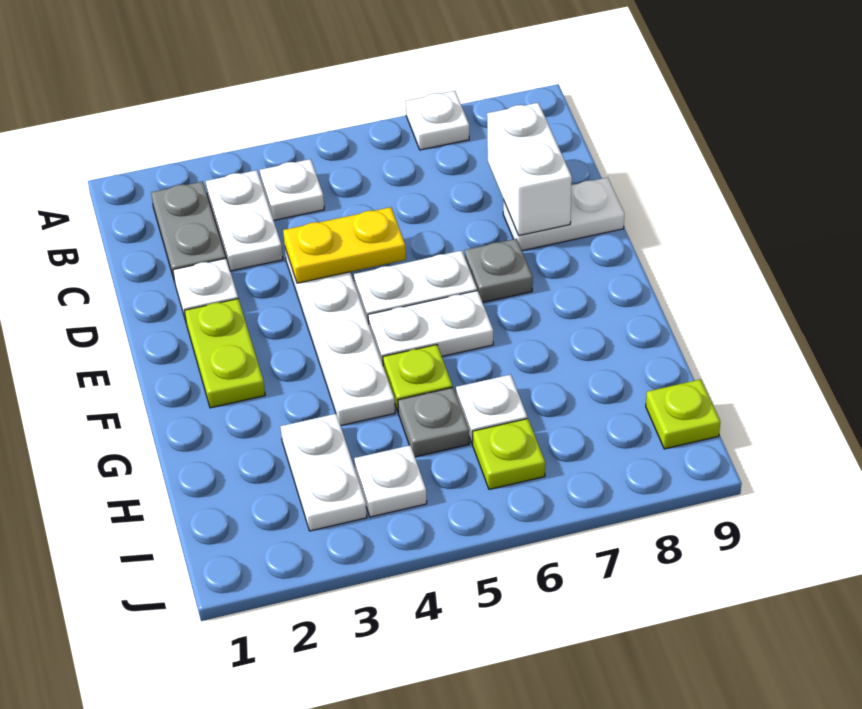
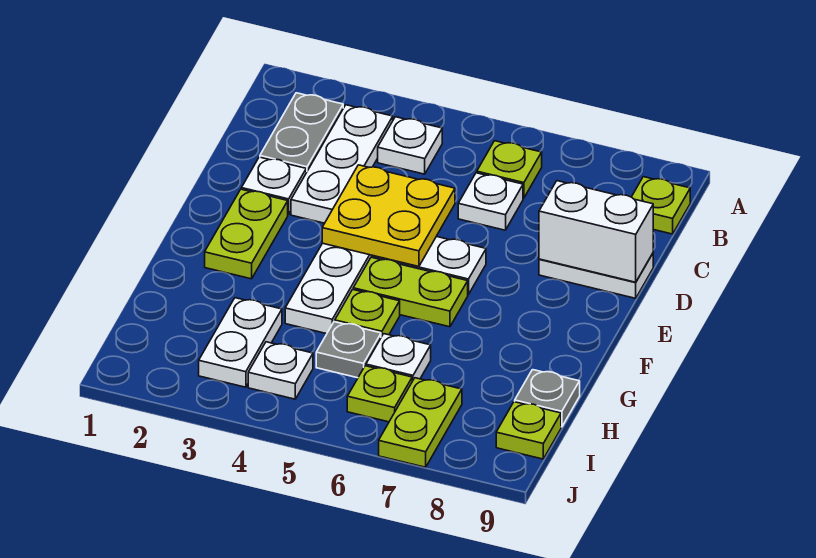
white plate A7 level 1 -> white plate C6 level 1
white plate B3:C3 level 1 -> white plate B3:D3 level 1
none -> lime plate B6 level 1
none -> lime plate B9 level 1
white brick C8:D8 level 2 -> white brick D8:D9 level 2
yellow plate D4:D5 level 2 -> yellow plate D4:E5 level 2
grey plate E7 level 1 -> grey plate H9 level 1
white plate F5:F6 level 1 -> lime plate F5:F6 level 1
none -> lime plate I7:J7 level 1

